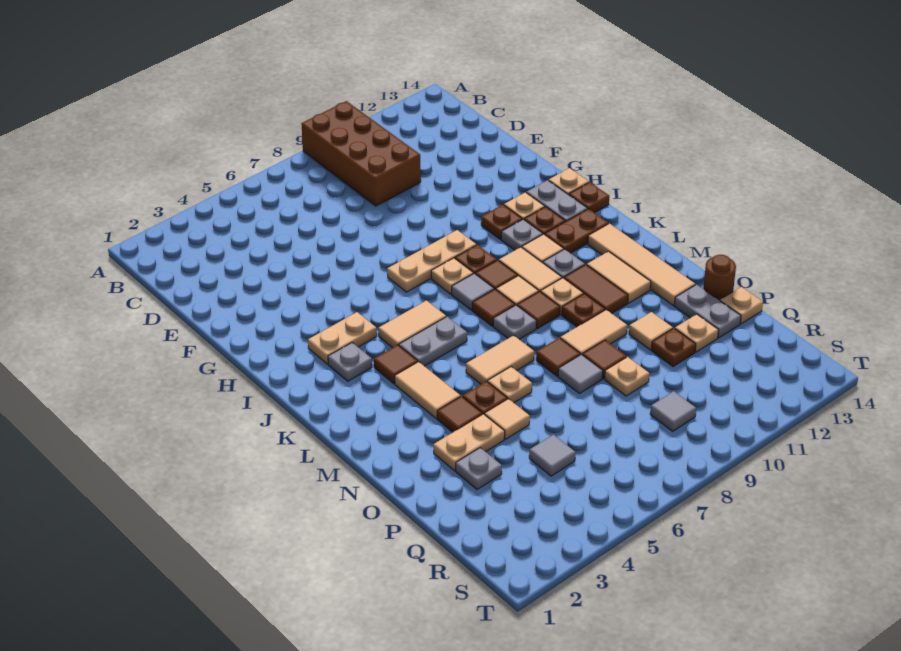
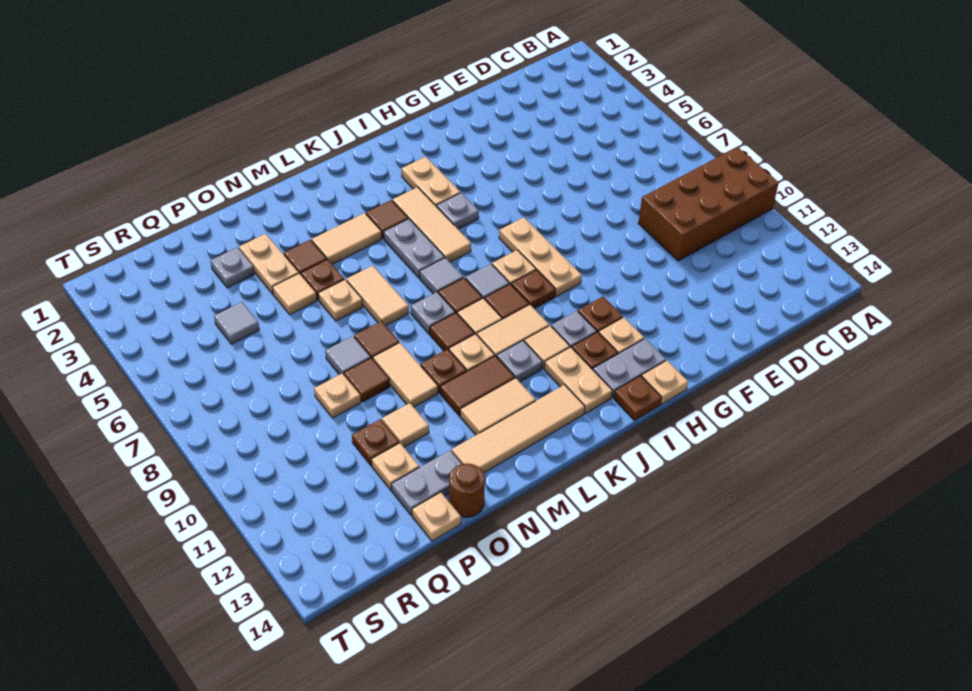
grey plate J3 level 1 -> grey plate I5 level 1
tan tile J5:J6 level 1 -> tan tile J4:J6 level 1
brown plate J12:J13 level 1 -> tan plate J12:J13 level 1
grey tile R9 level 1 -> grey tile K7 level 1

